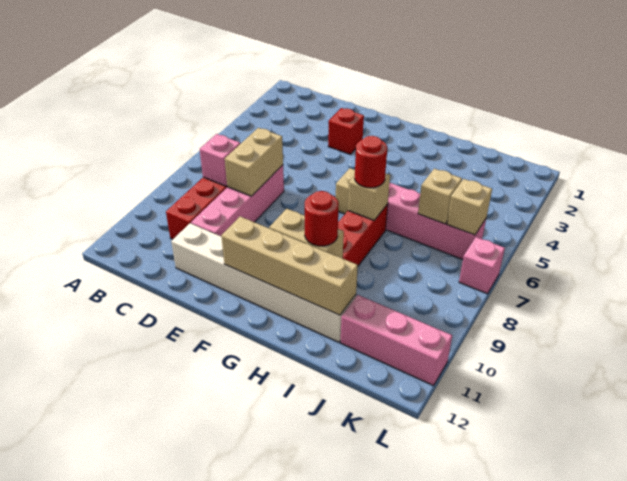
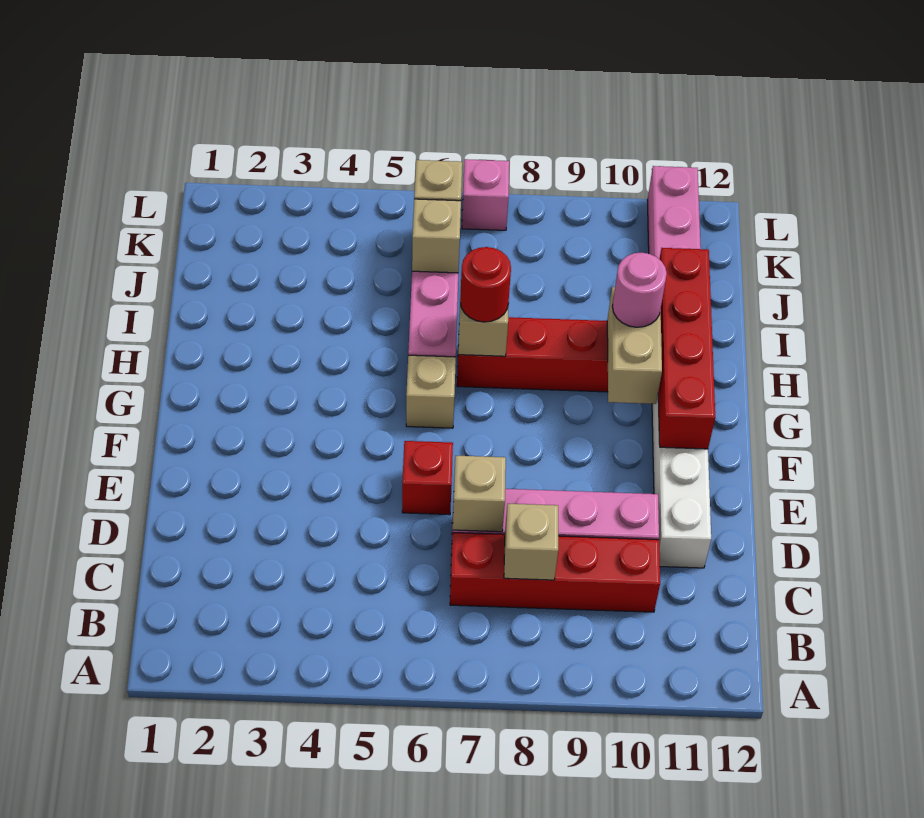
pink brick C8 level 2 -> tan brick C8 level 2
tan brick D7:D8 level 2 -> tan brick D7 level 2
red brick E3 level 1 -> red brick E6 level 1
tan brick F11:I11 level 2 -> red brick F11:I11 level 2
red round brick H10 level 3 -> pink round brick H10 level 3

